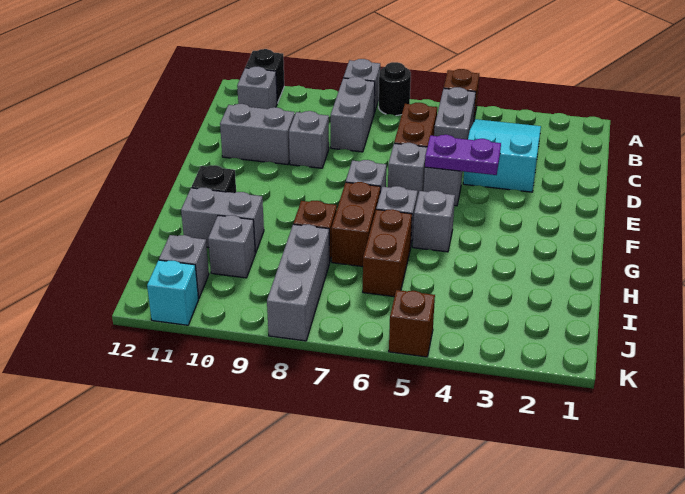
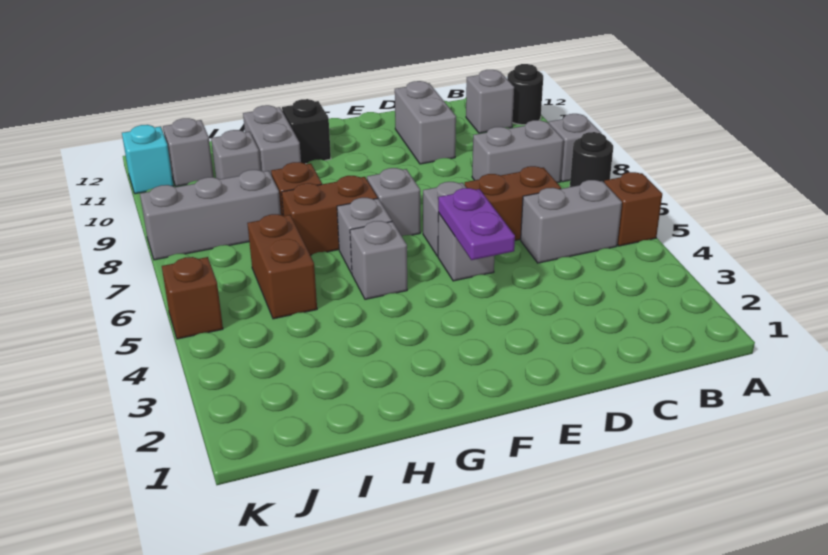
black brick A11 level 1 -> black round brick A11 level 1
cyan slope B3:D4 level 1 top D -> none
grey brick D9 level 1 -> none
brown brick H6:I6 level 1 -> brown brick I5:I6 level 1

